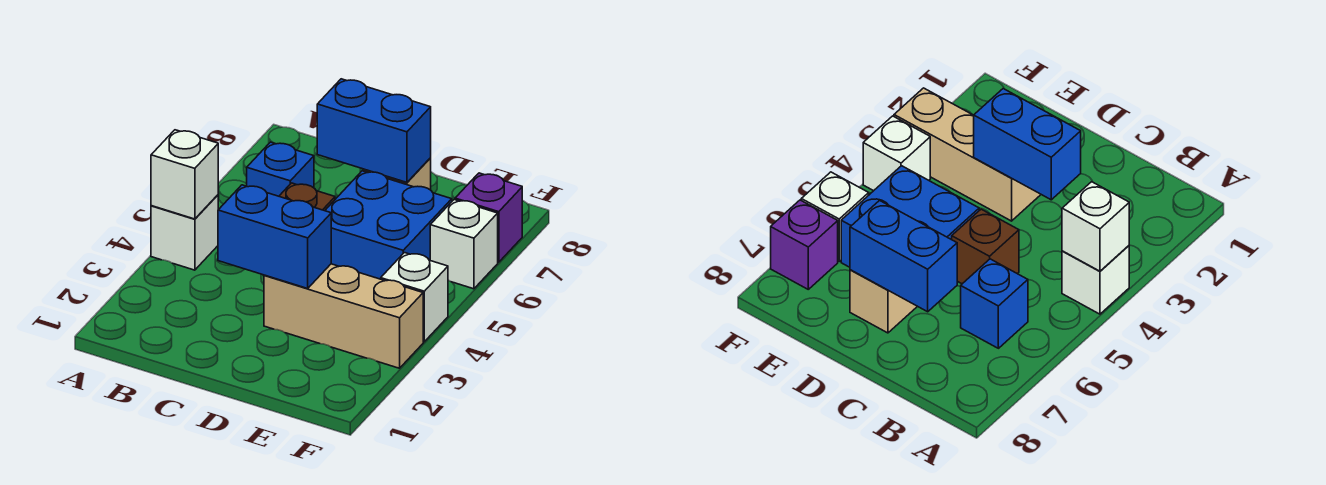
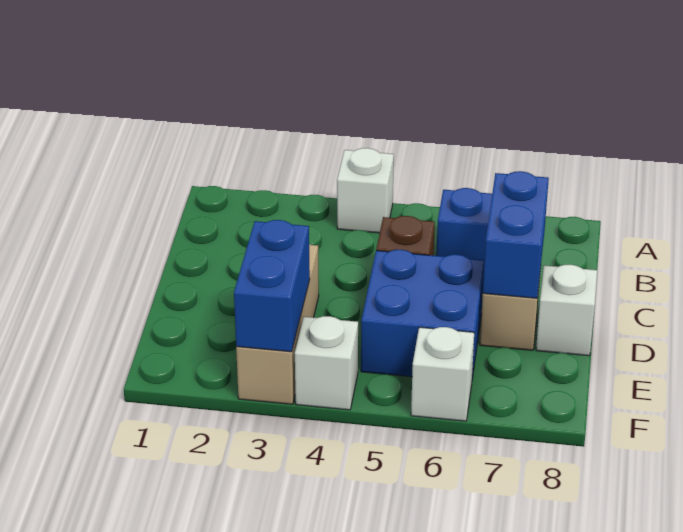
white brick A4 level 2 -> white brick D8 level 1
blue brick C3:D3 level 2 -> blue brick E3:F3 level 2
purple brick F7 level 1 -> none

